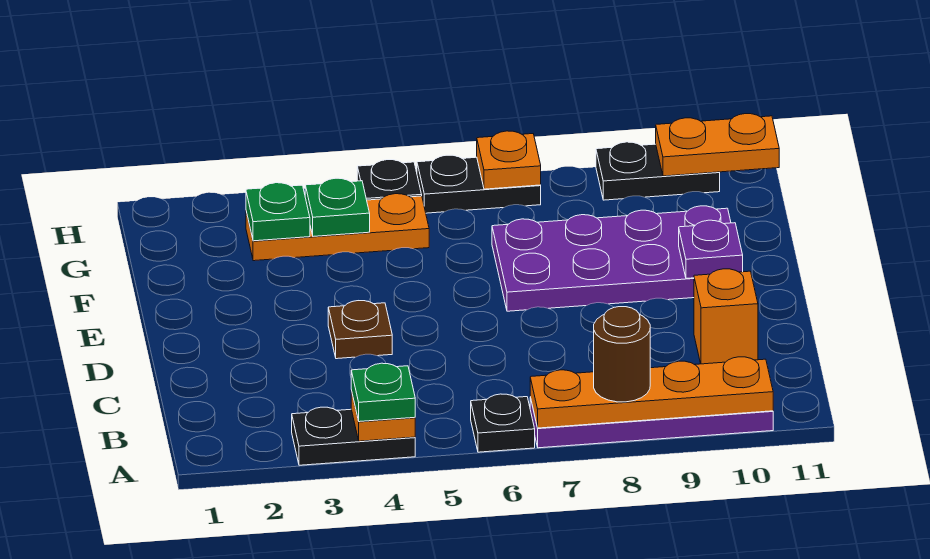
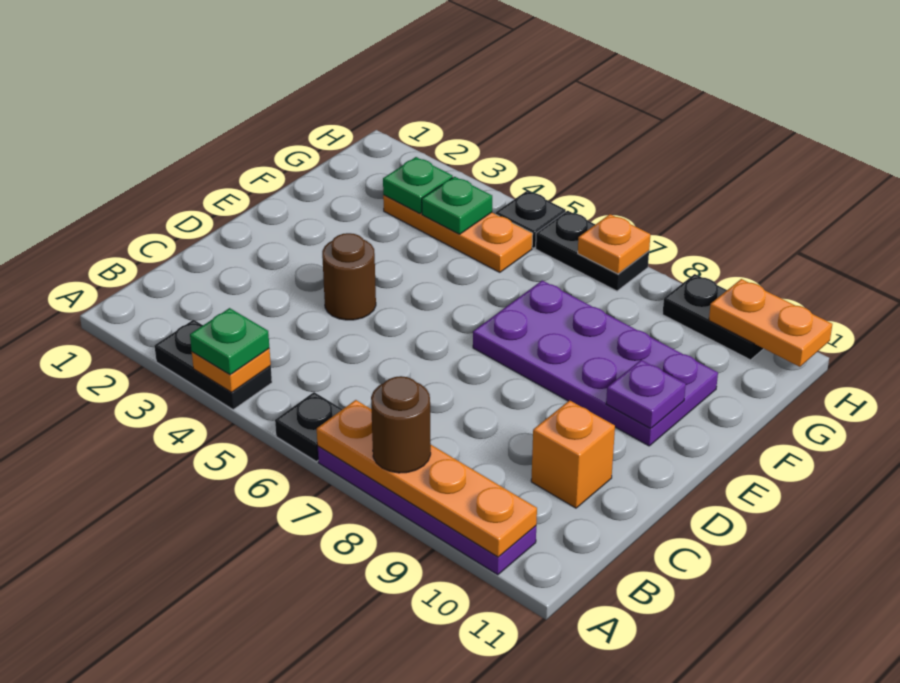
brown plate D4 level 1 -> brown round brick D4 level 1

